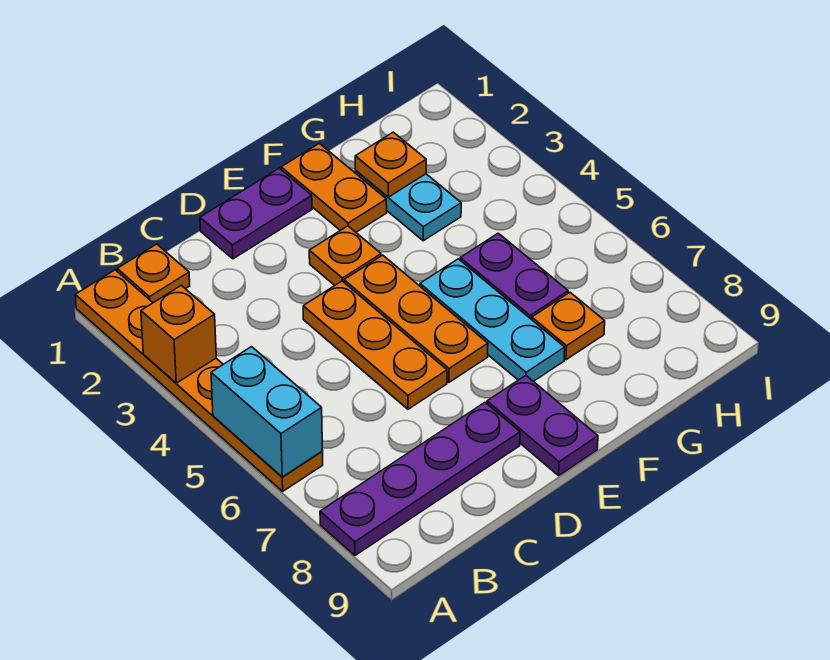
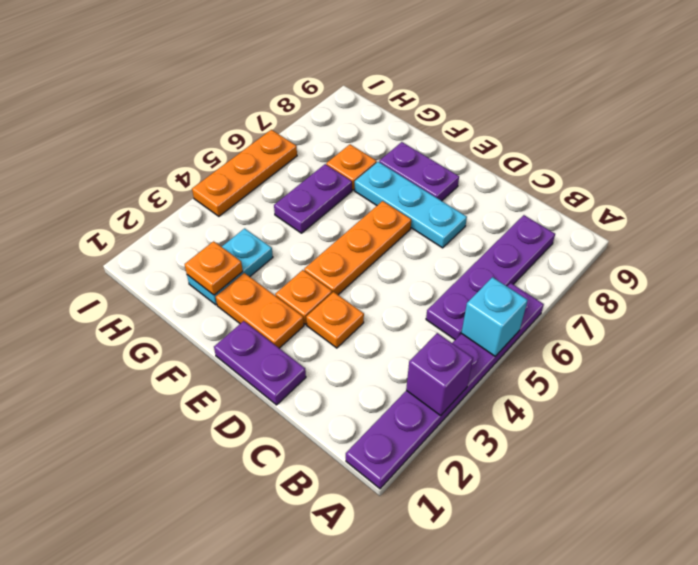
orange plate A1:A6 level 1 -> purple plate A1:A6 level 1
orange brick A3 level 2 -> purple brick A3 level 2
cyan brick A5:A6 level 2 -> cyan brick A5 level 2
purple plate A8:D8 level 1 -> purple plate B5:B8 level 1
orange plate B1 level 1 -> orange plate D3 level 1
orange plate D4:D6 level 1 -> orange plate I4:I6 level 1
purple plate E8:E9 level 1 -> purple plate E8:F8 level 1
orange plate F1:F2 level 1 -> orange plate E2:F2 level 1
cyan plate F5:F7 level 1 -> cyan plate D7:F7 level 1

